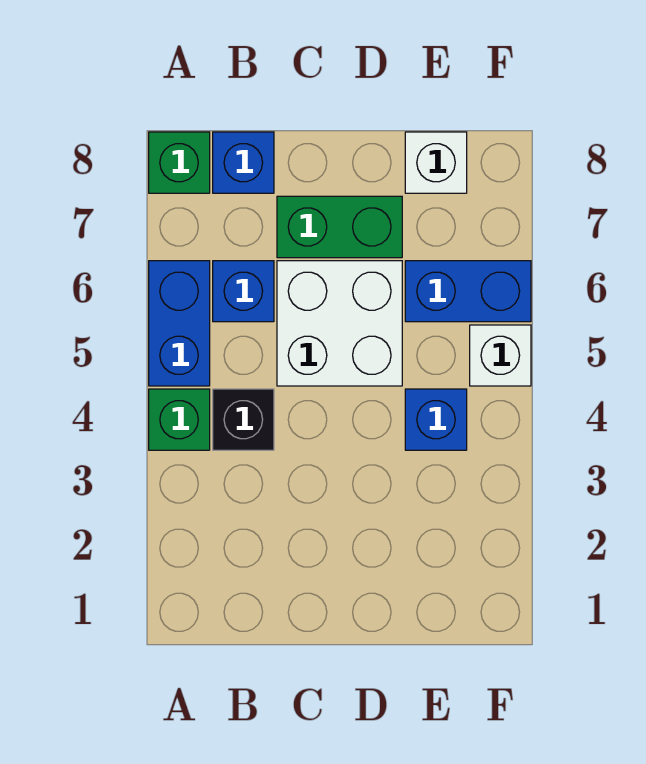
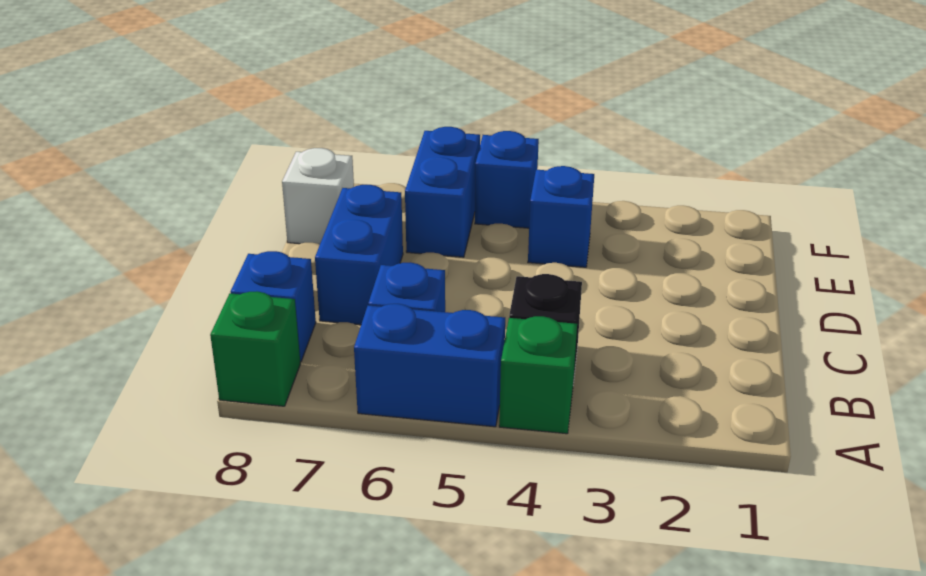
white brick C5:D6 level 1 -> none
green brick C7:D7 level 1 -> blue brick C7:D7 level 1
white brick F5 level 1 -> blue brick F5 level 1

